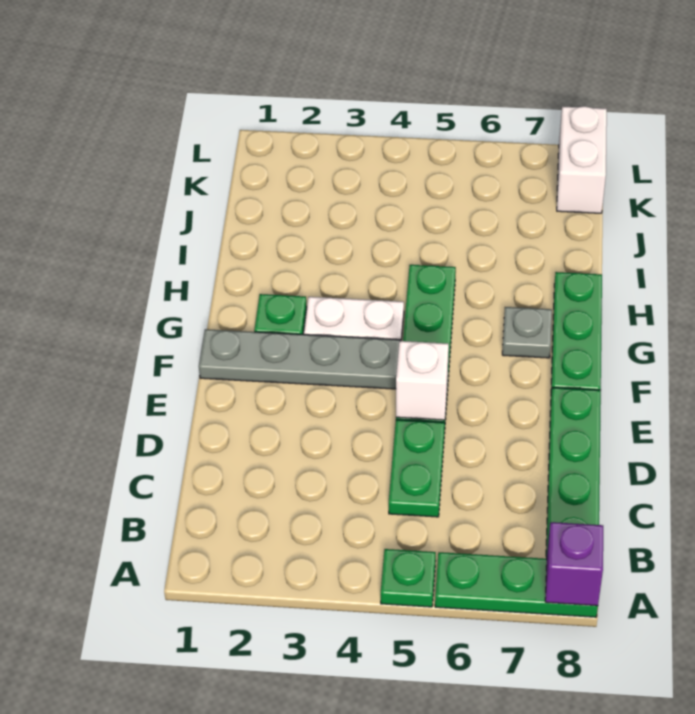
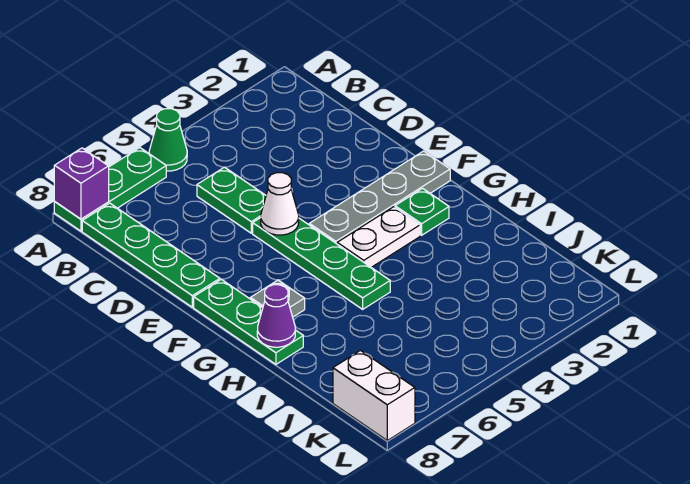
green plate A5 level 1 -> green cone A5 level 1
white brick E5 level 2 -> white cone E5 level 2
none -> purple cone H8 level 2

